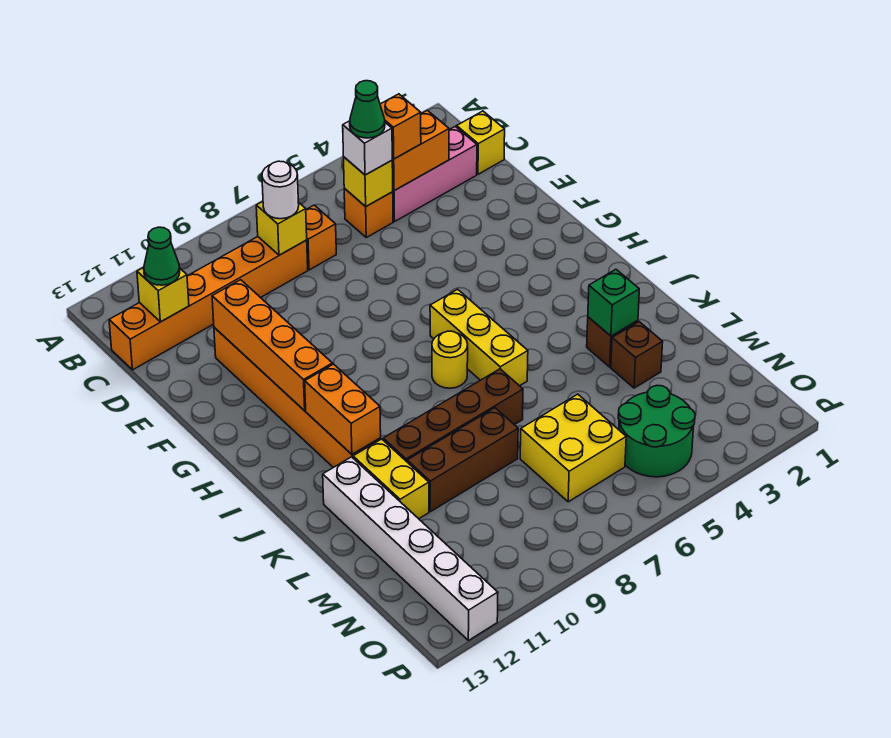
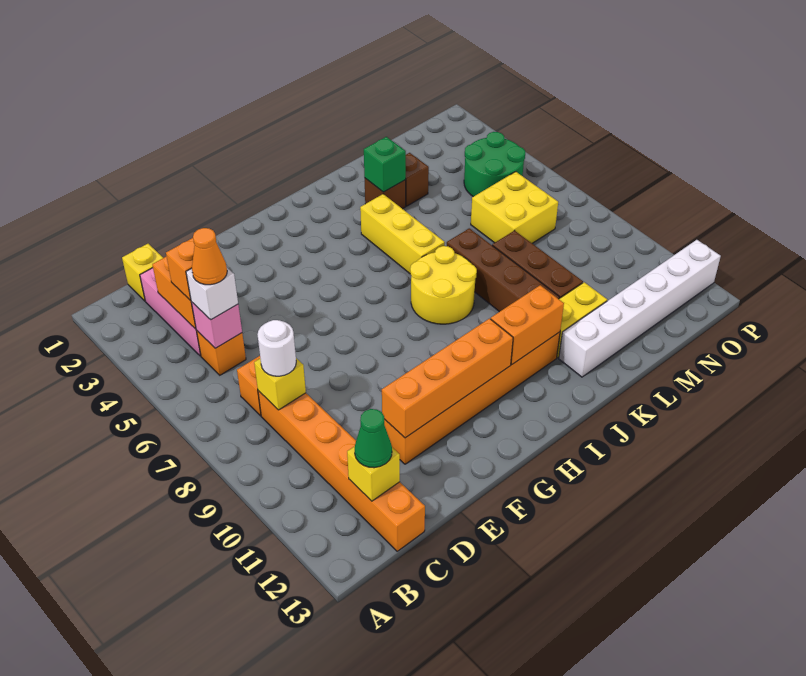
yellow brick C5 level 2 -> pink brick C5 level 2
green cone C5 level 4 -> orange cone C5 level 4
yellow brick H6:J6 level 1 -> yellow brick J4:J6 level 1
yellow round brick I7 level 1 -> yellow round brick I7:J8 level 1

